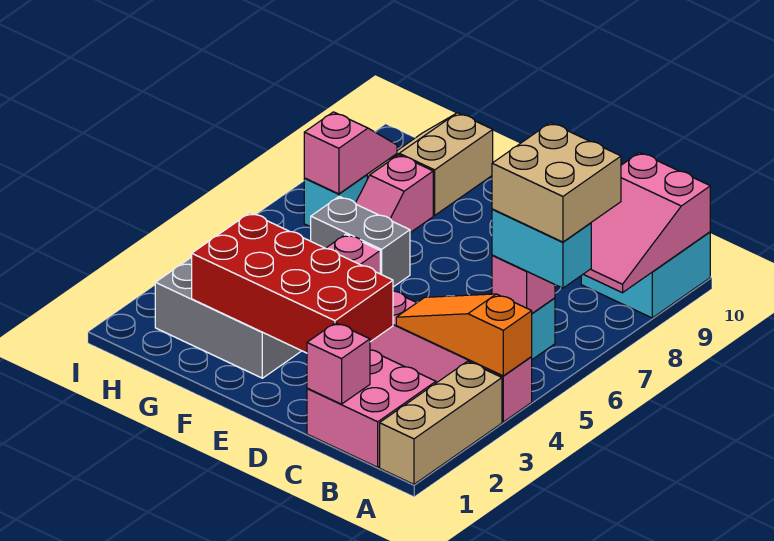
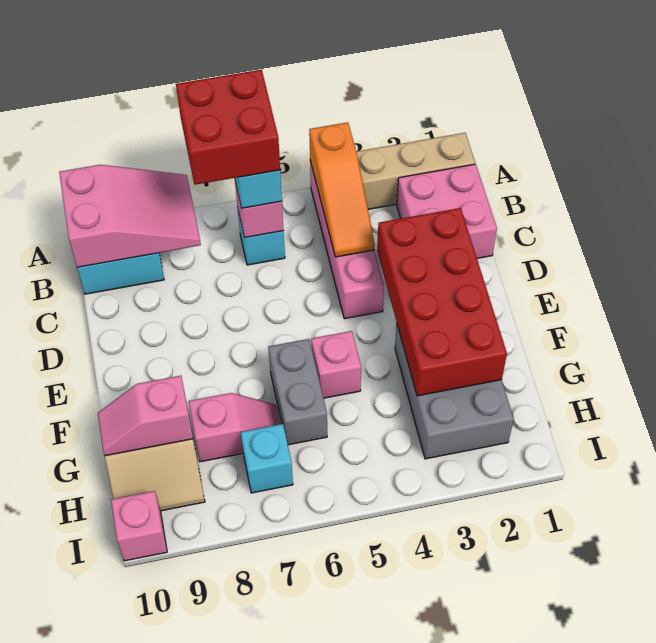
tan brick A6:B7 level 4 -> red brick A6:B7 level 4
pink brick C1 level 2 -> pink brick I10 level 1
pink slope H7:H8 level 2 top 7 -> pink slope G9:G10 level 2 top 9

